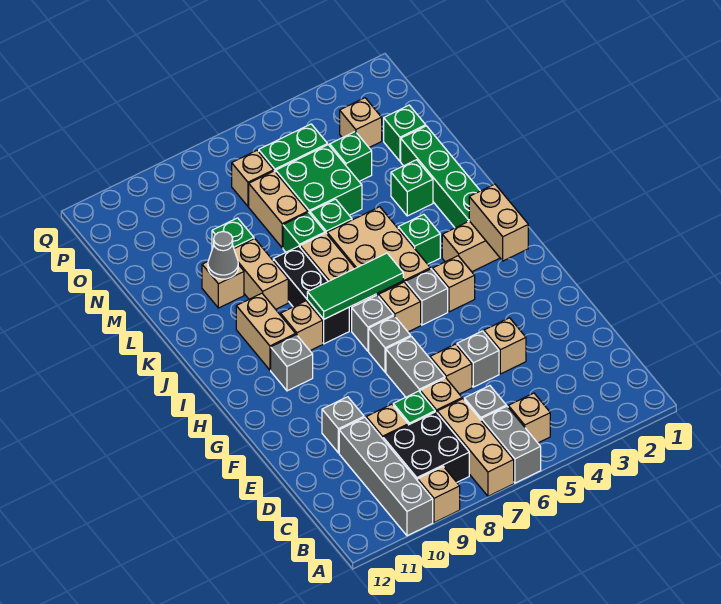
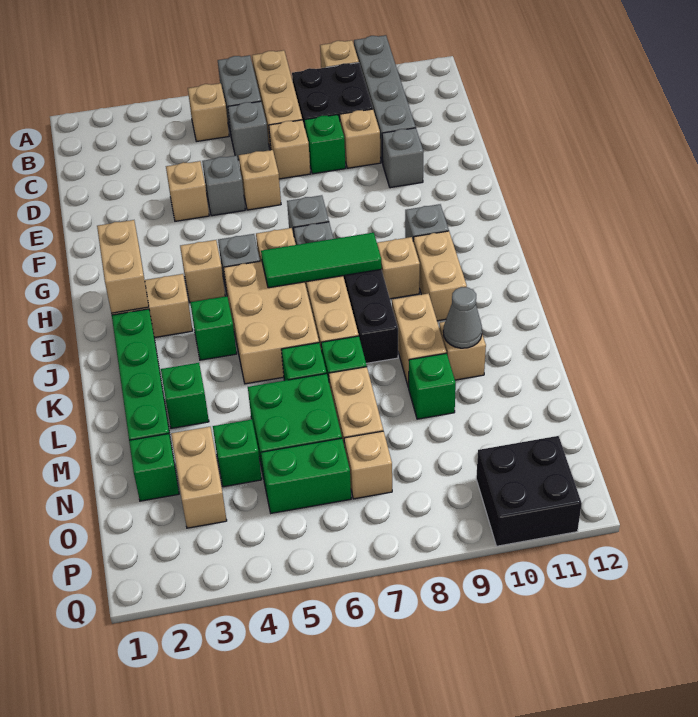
grey brick E7:F7 level 1 -> none
tan brick O3 level 1 -> tan brick N3:O3 level 1
none -> black brick P10:Q11 level 1

